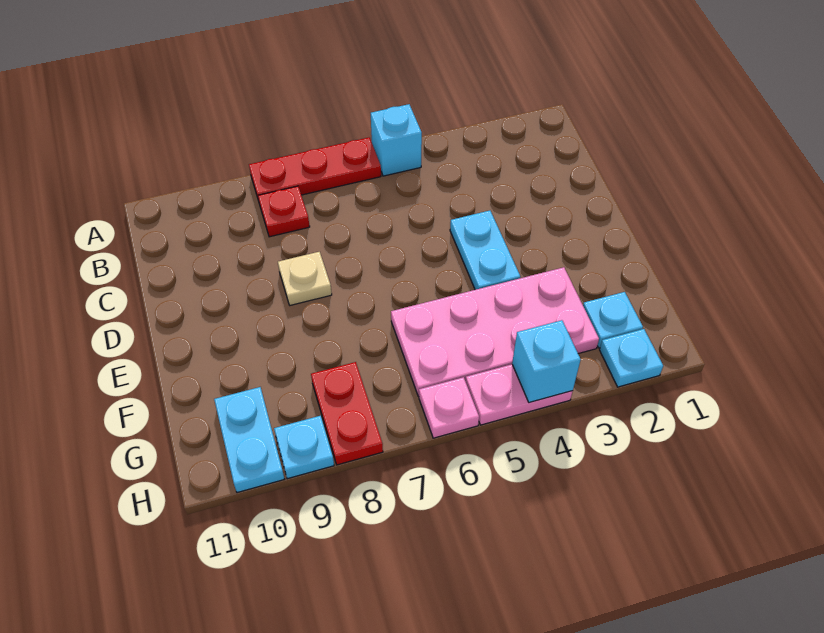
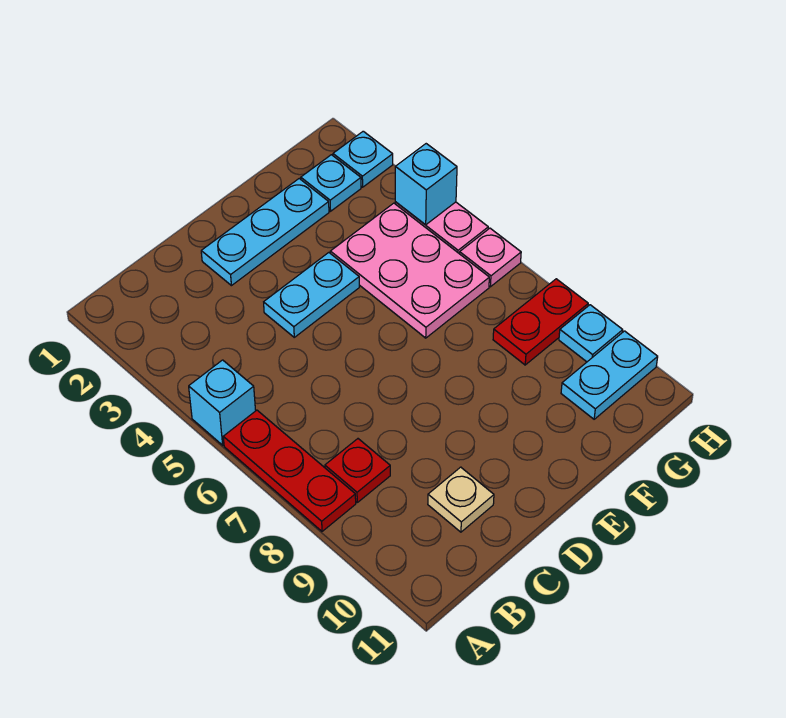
none -> cyan plate D2:F2 level 1
tan plate D8 level 1 -> tan plate C10 level 1
pink plate F3:G6 level 1 -> pink plate F4:G6 level 1

